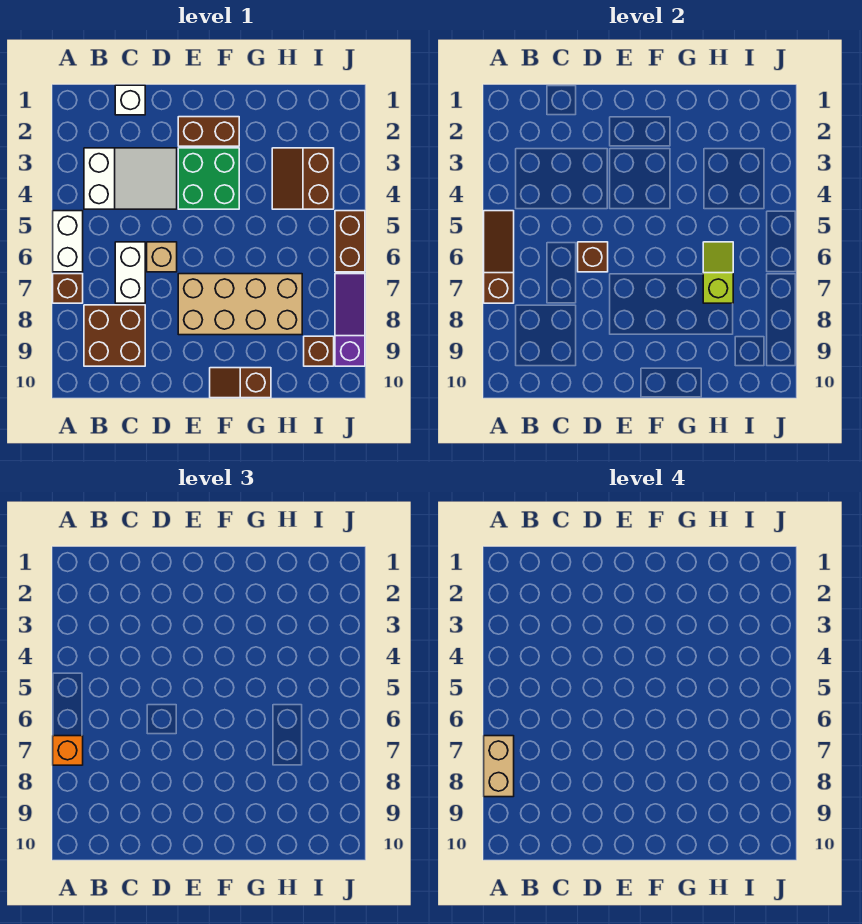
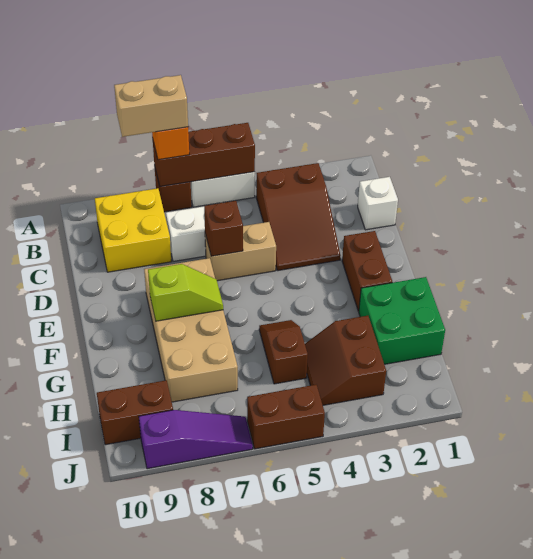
brown slope A5:A7 level 2 top 7 -> brown brick A5:A7 level 2
white slope B3:D4 level 1 top B -> brown slope B3:D4 level 1 top B
brown brick B8:C9 level 1 -> yellow brick B8:C9 level 1
tan brick D6 level 1 -> tan brick D5:D6 level 1
green brick E3:F4 level 1 -> green brick G1:H2 level 1
brown slope F10:G10 level 1 top G -> brown slope G5:H5 level 1 top H
brown slope H3:I4 level 1 top I -> brown slope H3:I4 level 1 top 3
lime slope H6:H7 level 2 top 7 -> lime slope F7:F8 level 2 top 8
brown brick I9 level 1 -> brown brick I9:I10 level 1

